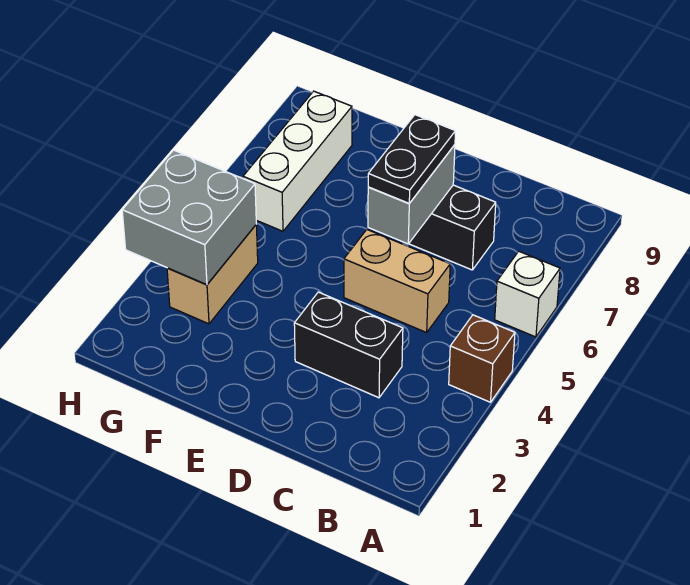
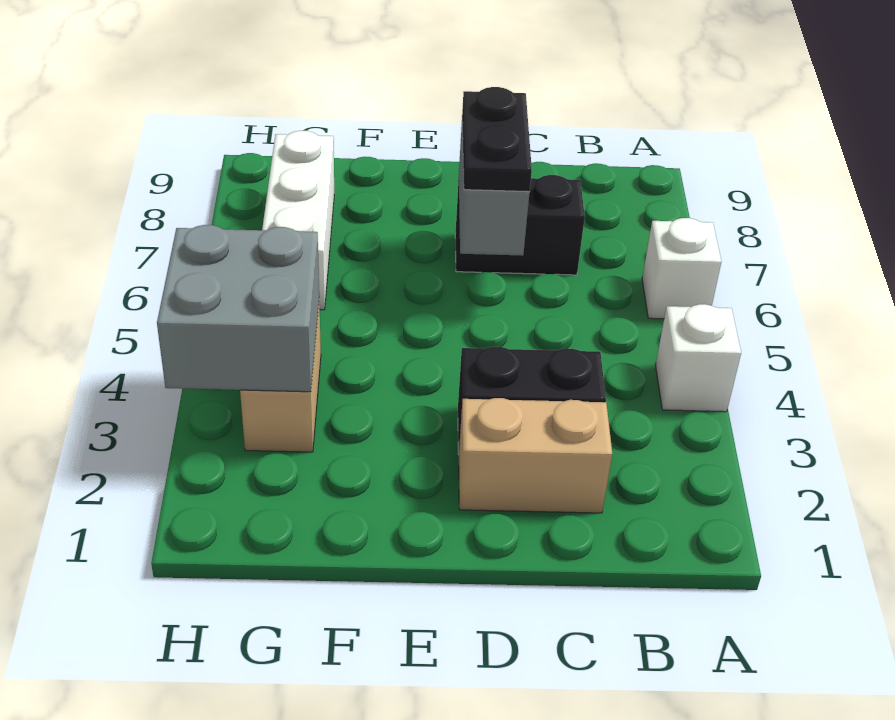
brown brick A4 level 1 -> white brick A4 level 1
tan brick C5:D5 level 1 -> tan brick C2:D2 level 1

